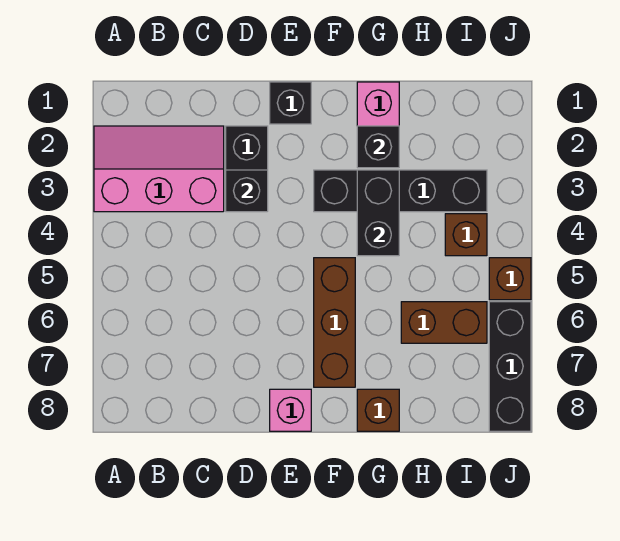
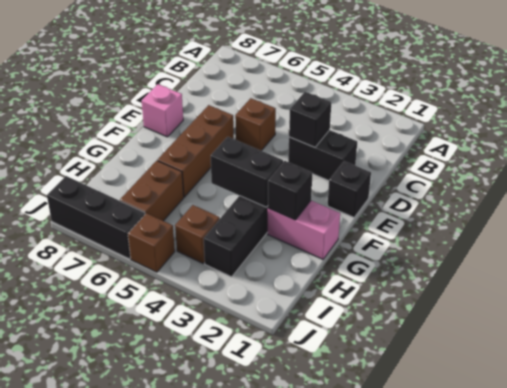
pink slope A2:C3 level 1 top 3 -> none
brown brick F5:F7 level 1 -> brown brick E6:G6 level 1
brown brick G8 level 1 -> brown brick D5 level 1

